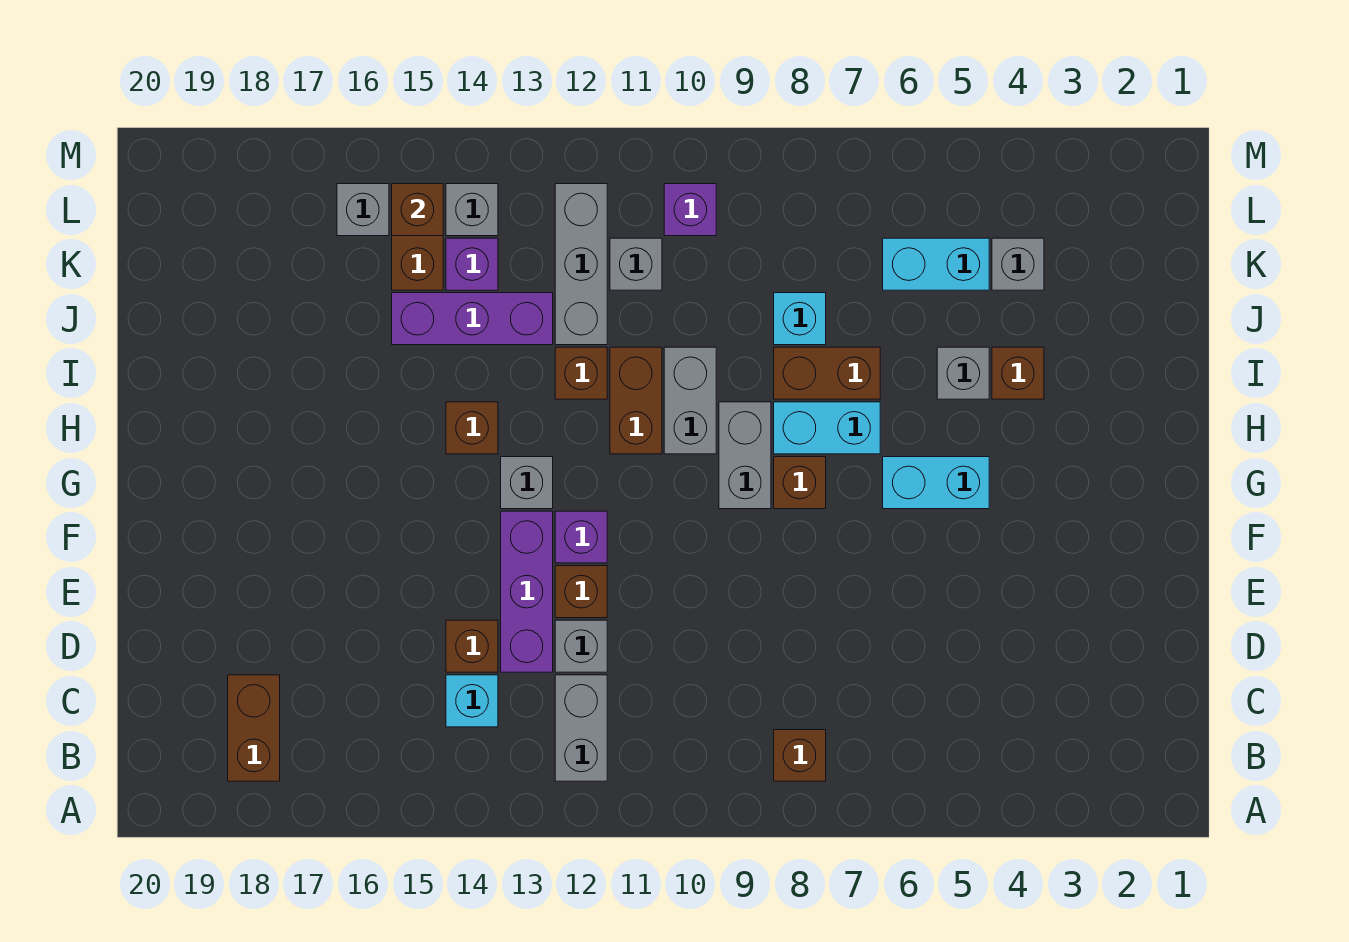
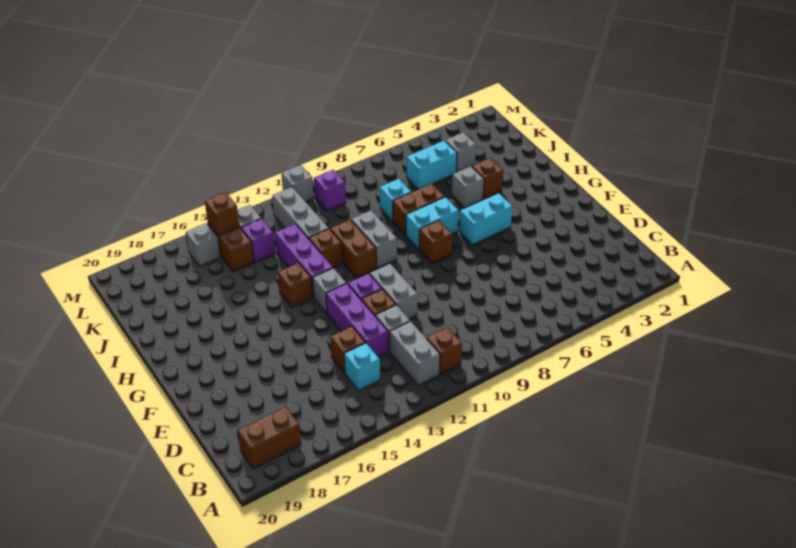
brown brick B8 level 1 -> brown brick B11 level 1
brown brick B18:C18 level 1 -> brown brick B18:B19 level 1
grey brick G9:H9 level 1 -> grey brick E11:F11 level 1
purple brick J13:J15 level 1 -> purple brick H13:J13 level 1
grey brick K11 level 1 -> grey brick M11 level 1

